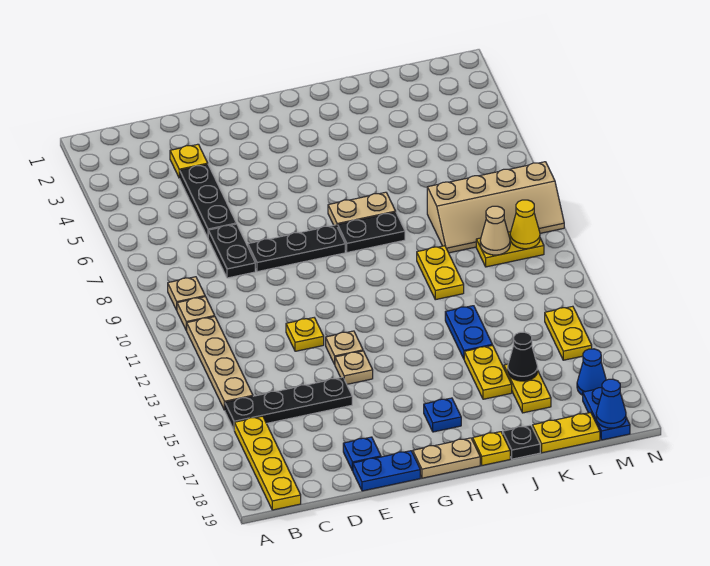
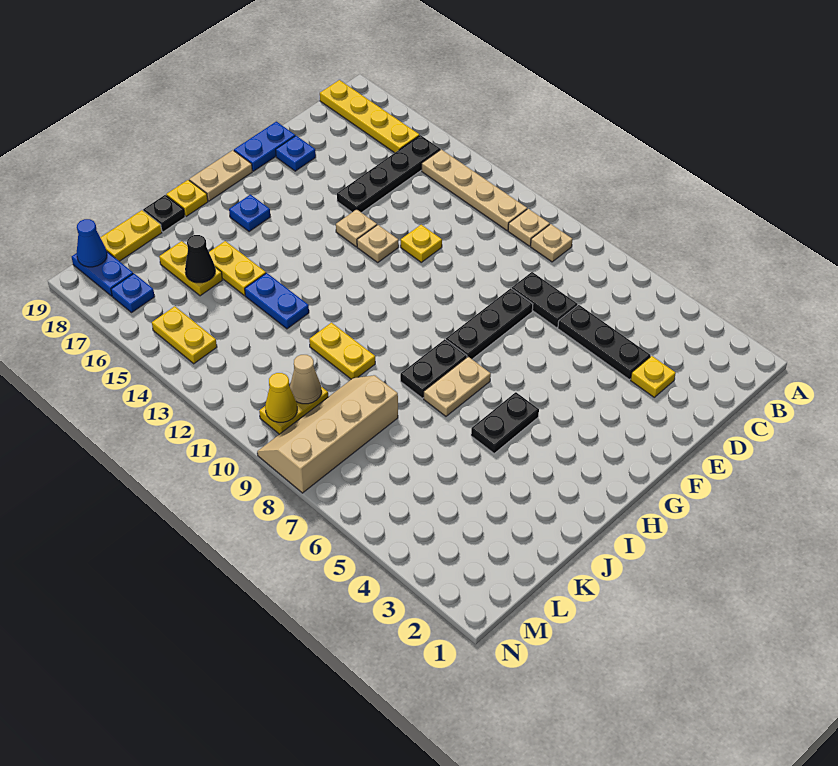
none -> black plate H5:I5 level 1
blue cone M17 level 1 -> blue plate M17 level 1

